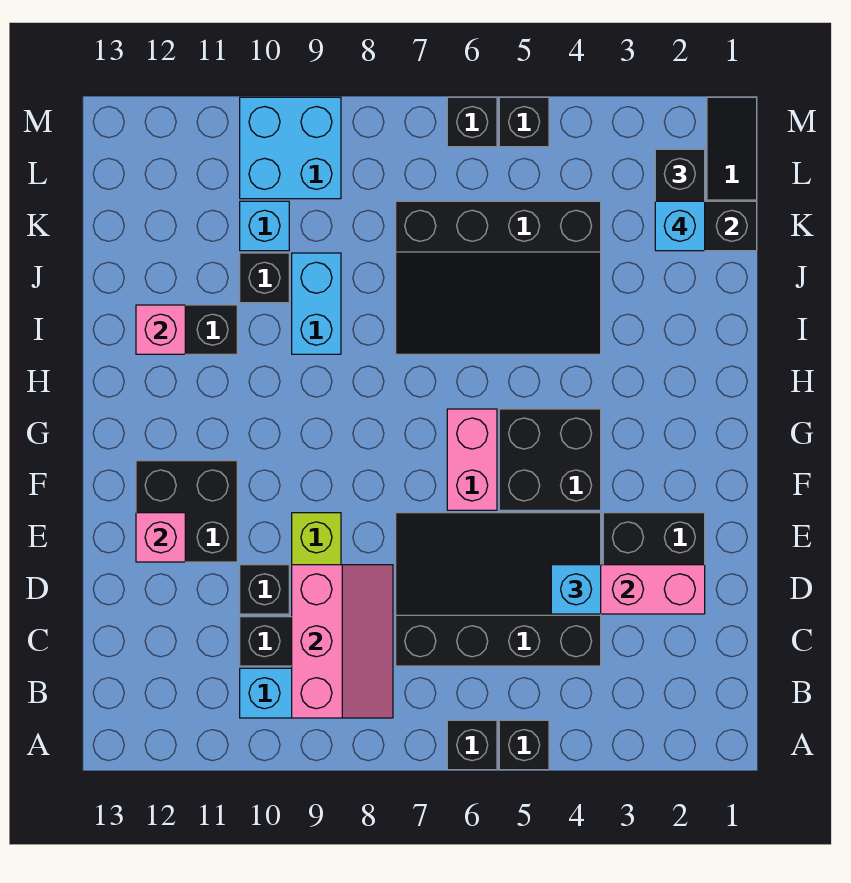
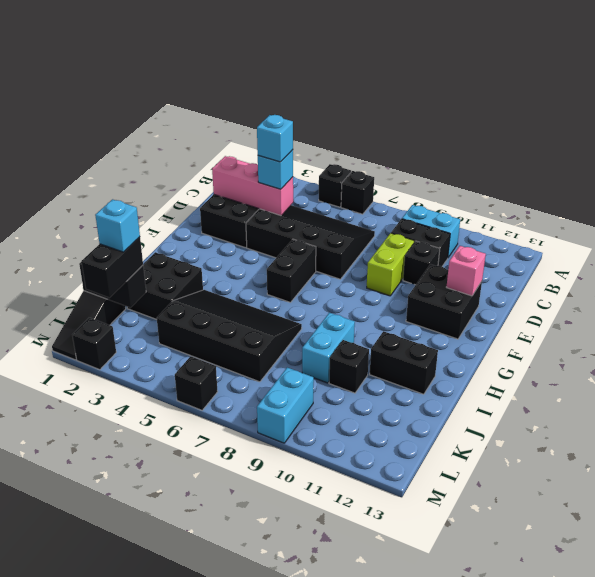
pink slope B8:D9 level 2 top 9 -> none
black slope C4:E7 level 1 top C -> black slope C4:E7 level 1 top E
black brick F4:G5 level 1 -> black brick I2:J3 level 1
pink brick F6:G6 level 1 -> black brick F6:G6 level 1
pink brick I12 level 2 -> none
cyan brick K10 level 1 -> cyan brick D4 level 4
cyan brick L9:M10 level 1 -> cyan brick L9:M9 level 1
black brick M5 level 1 -> black brick M2 level 1

